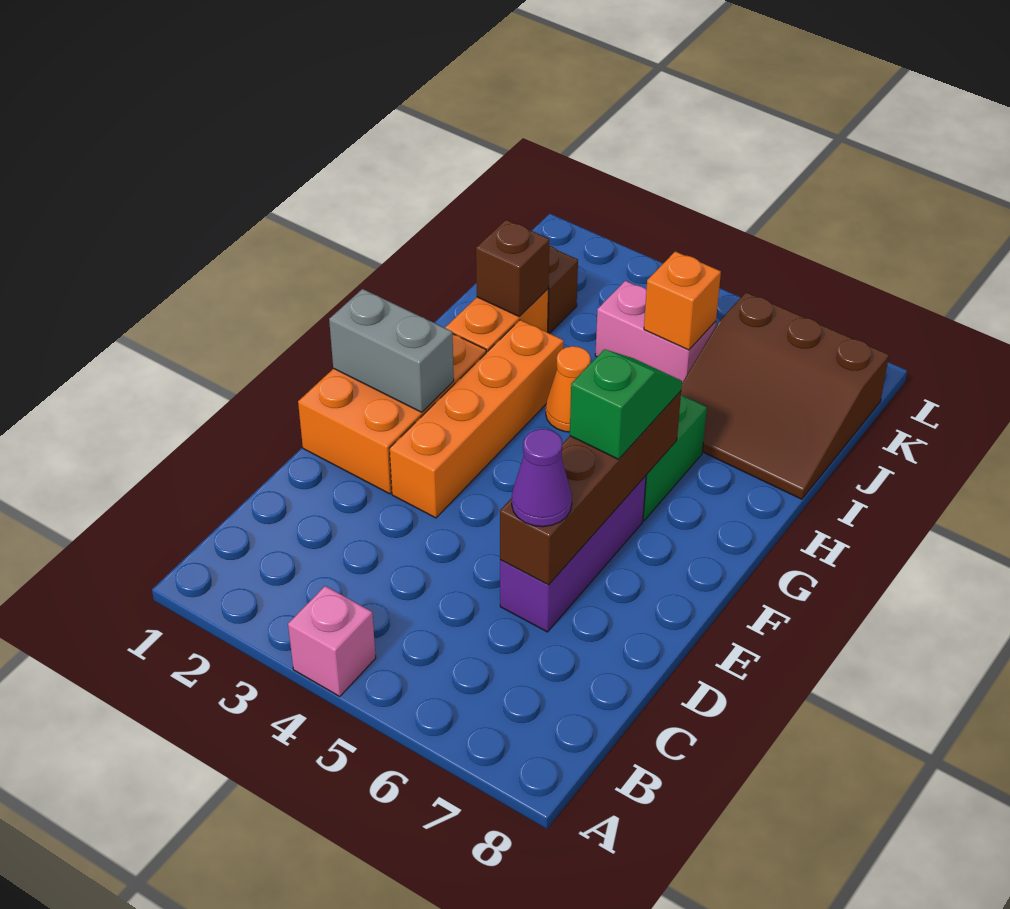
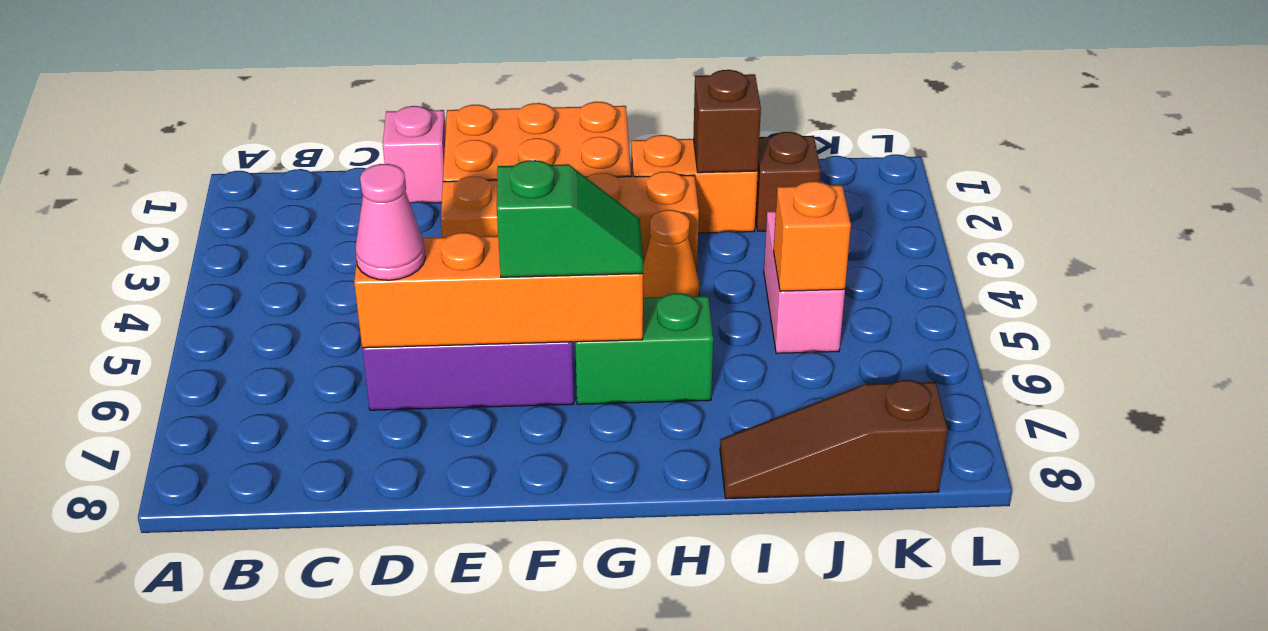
pink brick A4 level 1 -> pink brick D1 level 1
brown brick D6:G6 level 2 -> orange brick D6:G6 level 2
purple cone D6 level 3 -> pink cone D6 level 3
grey brick F1:F2 level 2 -> none
brown slope I6:K8 level 1 top K -> brown slope I8:K8 level 1 top K

